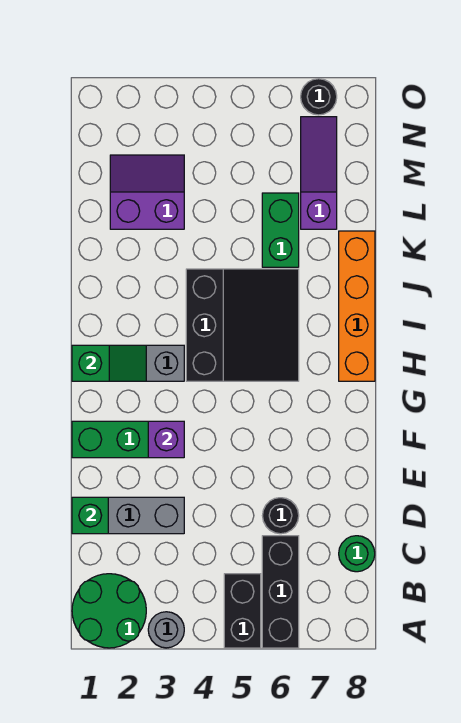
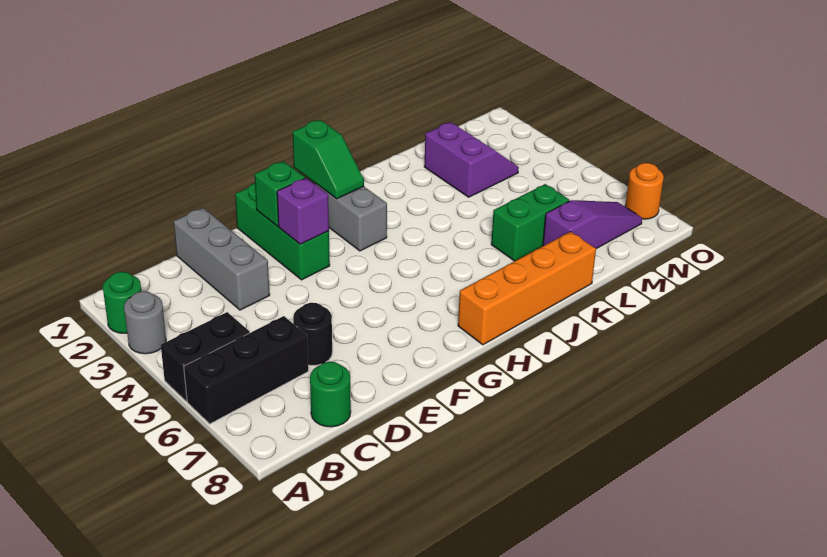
green round brick A1:B2 level 1 -> green round brick A2 level 1
green brick D1 level 2 -> green brick F2 level 2
black slope H4:J6 level 1 top 4 -> none
black round brick O7 level 1 -> orange round brick O7 level 1

